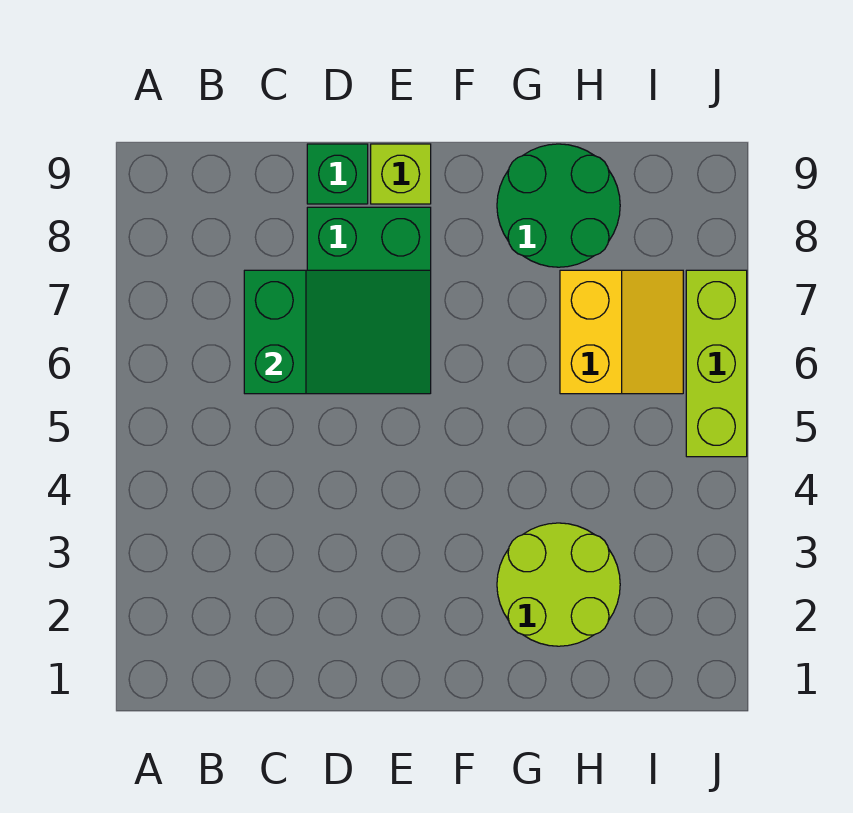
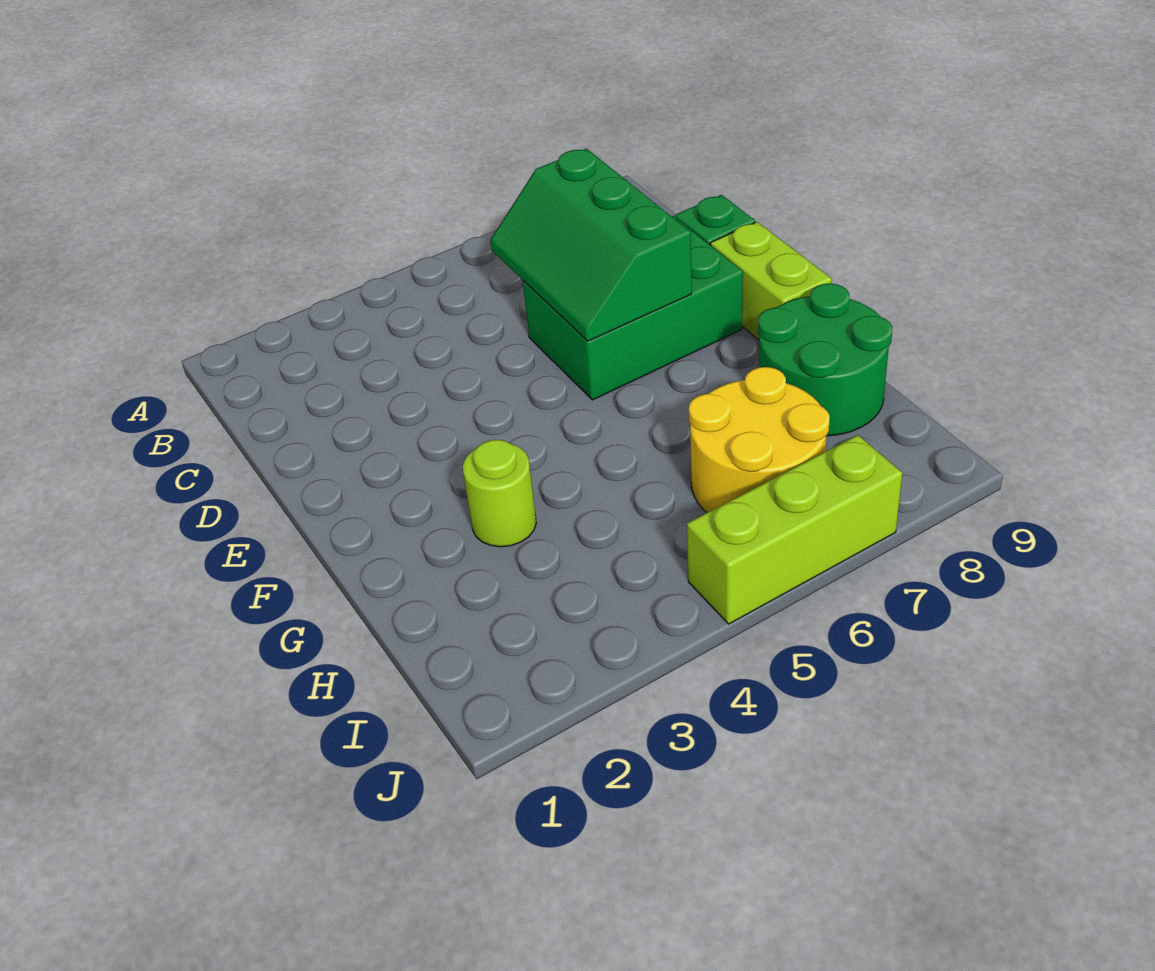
green slope C6:E7 level 2 top C -> green slope C6:E7 level 2 top 7
lime brick E9 level 1 -> lime brick E9:F9 level 1
lime round brick G2:H3 level 1 -> lime round brick G3 level 1
yellow slope H6:I7 level 1 top H -> yellow round brick H6:I7 level 1

